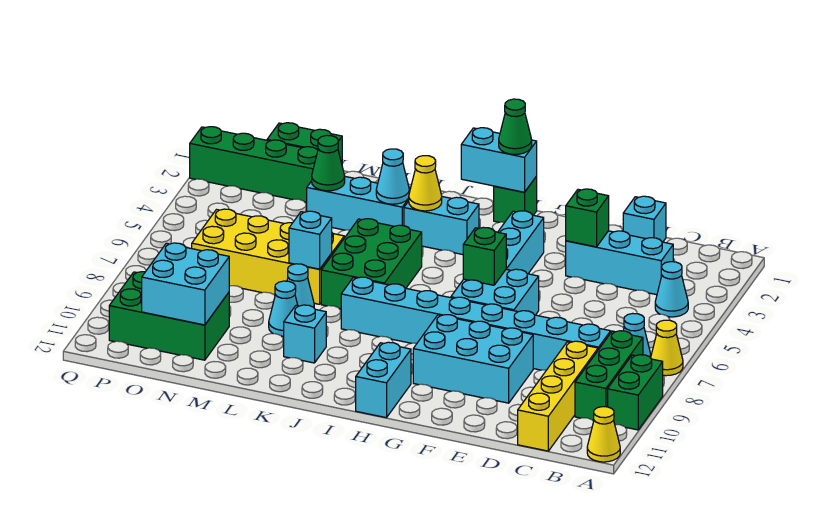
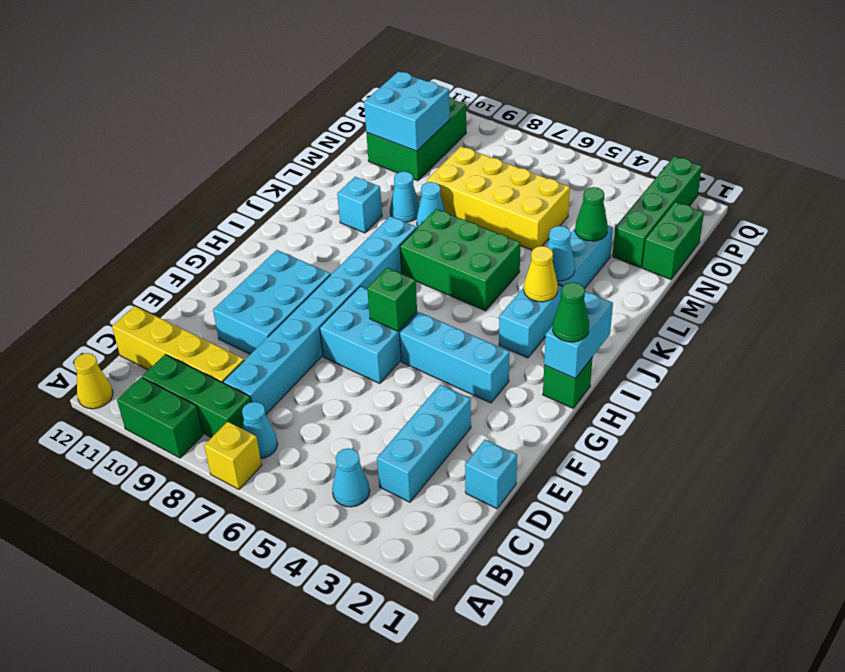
yellow cone A7 level 1 -> yellow brick A7 level 1
green brick E3 level 2 -> none
cyan brick H11:H12 level 1 -> none
yellow brick L6:O7 level 1 -> yellow brick M5:N8 level 1
cyan brick L7 level 2 -> none

